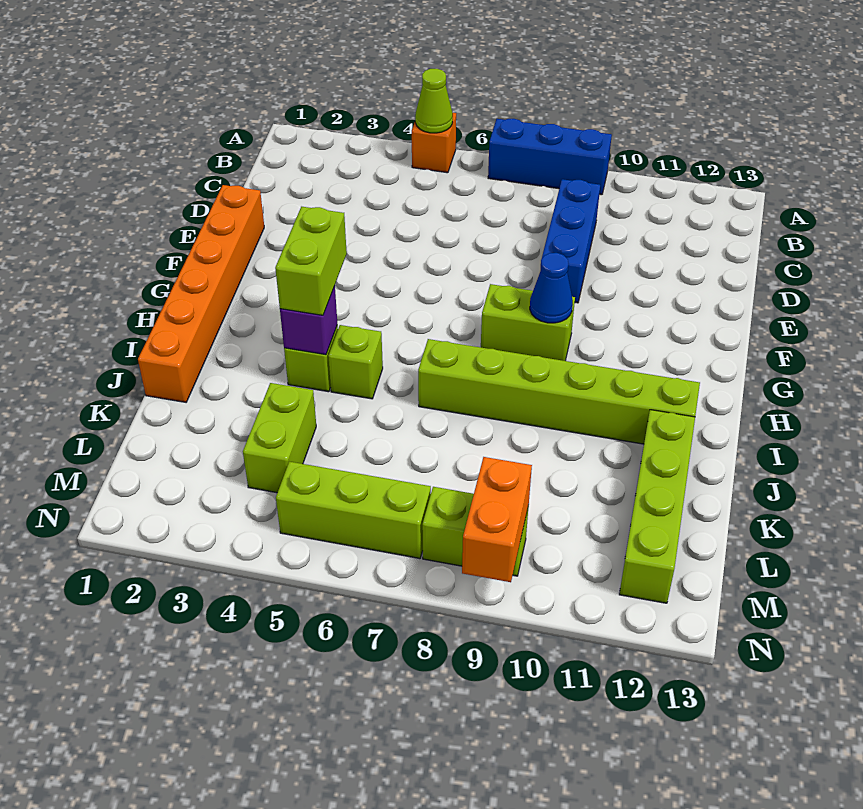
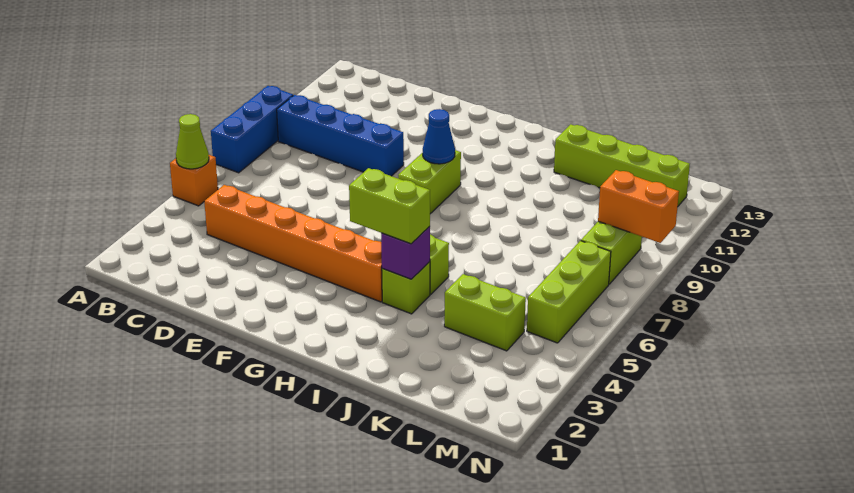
blue brick C9:E9 level 1 -> blue brick B9:E9 level 1
orange brick E1:J1 level 1 -> orange brick C4:H4 level 1
lime brick I7:I12 level 1 -> none

